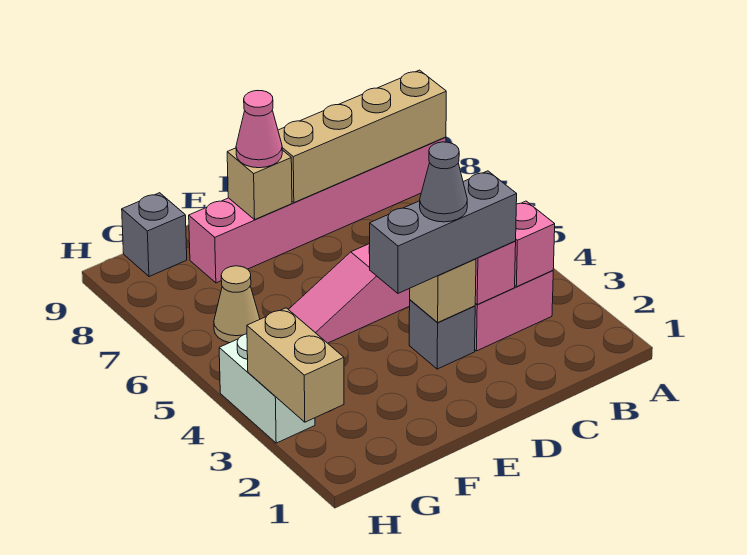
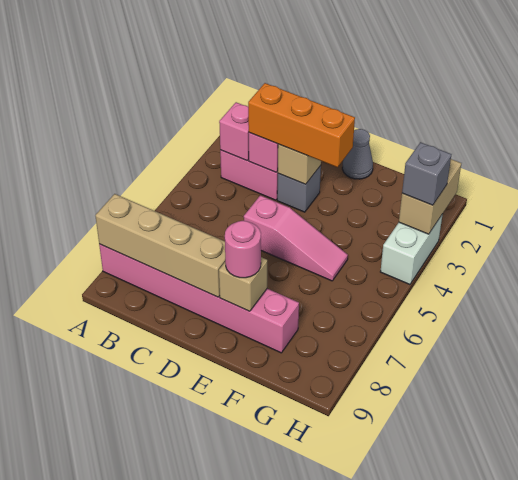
grey brick C3:E3 level 3 -> orange brick C3:E3 level 3
grey cone D3 level 4 -> grey cone E1 level 1
pink cone E8 level 3 -> pink round brick E8 level 3
tan cone G6 level 1 -> none
grey brick G9 level 1 -> grey brick H3 level 3

